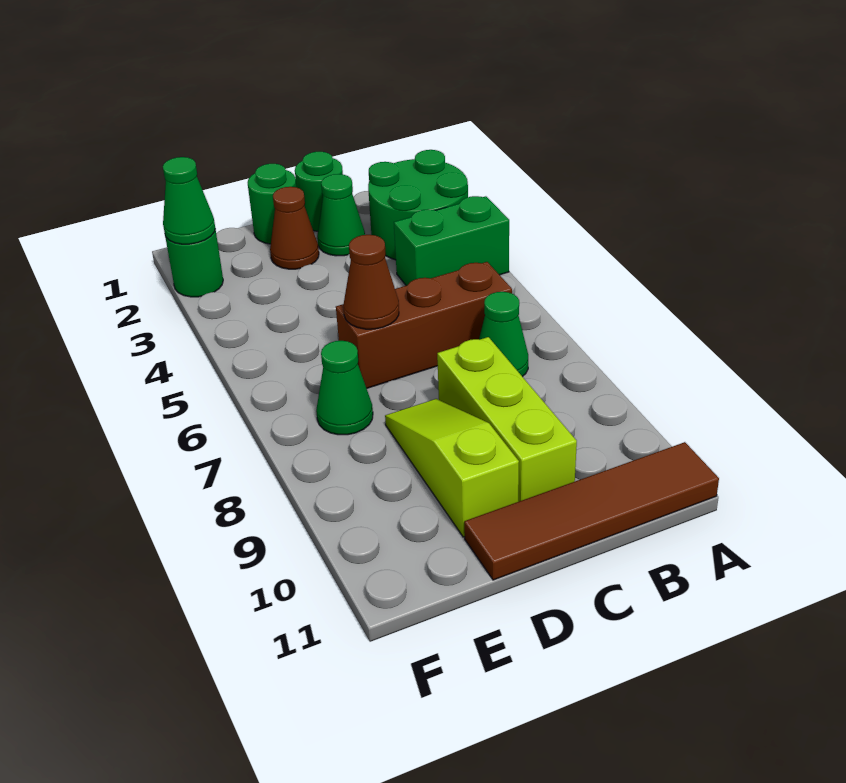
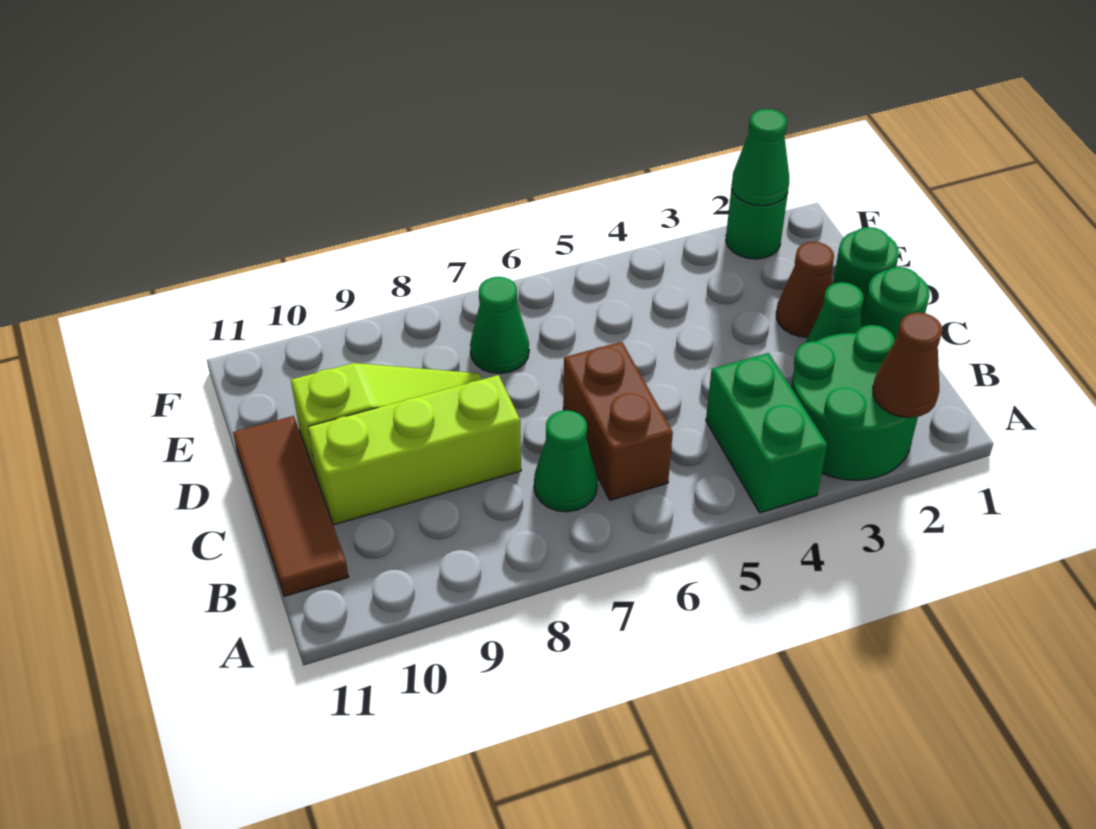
brown tile A11:D11 level 1 -> brown tile B11:D11 level 1
brown brick B6:D6 level 1 -> brown brick B6:C6 level 1
brown cone D6 level 2 -> brown cone A2 level 2

